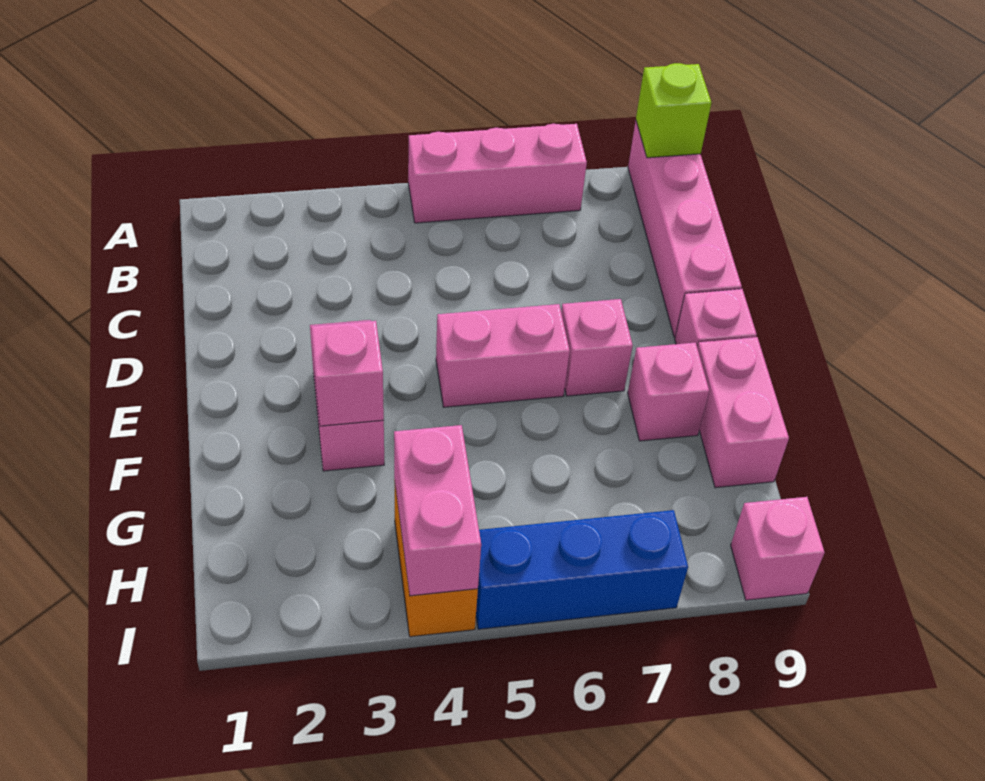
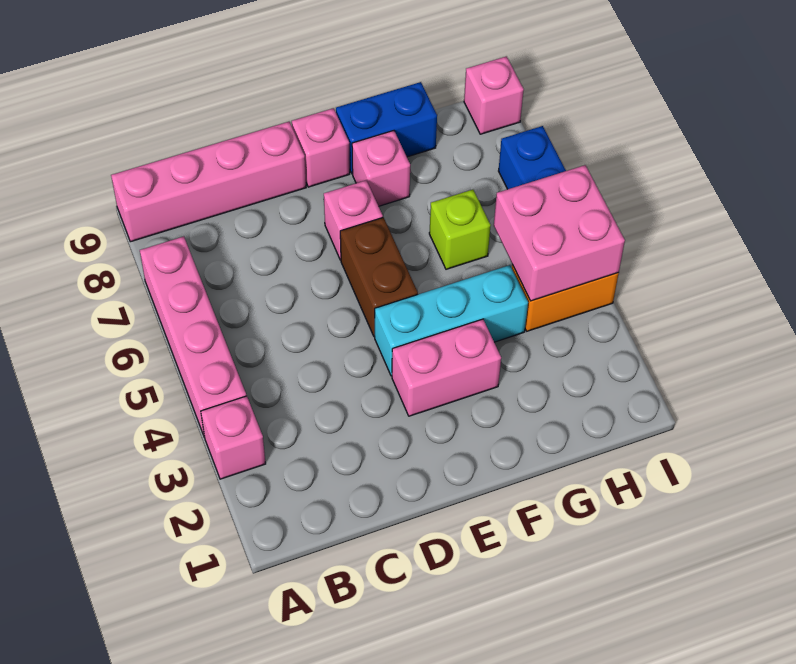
pink brick A5:A7 level 1 -> pink brick A4:A7 level 1
lime brick A9 level 2 -> lime brick G6 level 1
none -> cyan brick E4:G4 level 1
pink brick E5:E6 level 1 -> brown brick E5:E6 level 1
pink brick F3 level 2 -> pink brick A3 level 1
pink brick F9:G9 level 1 -> blue brick F9:G9 level 1
pink brick H4:I4 level 2 -> pink brick H4:I5 level 2

